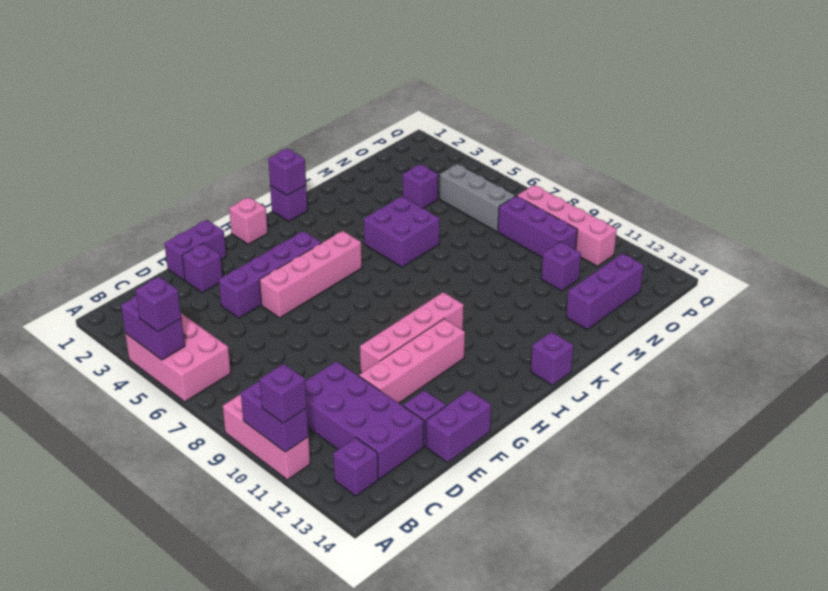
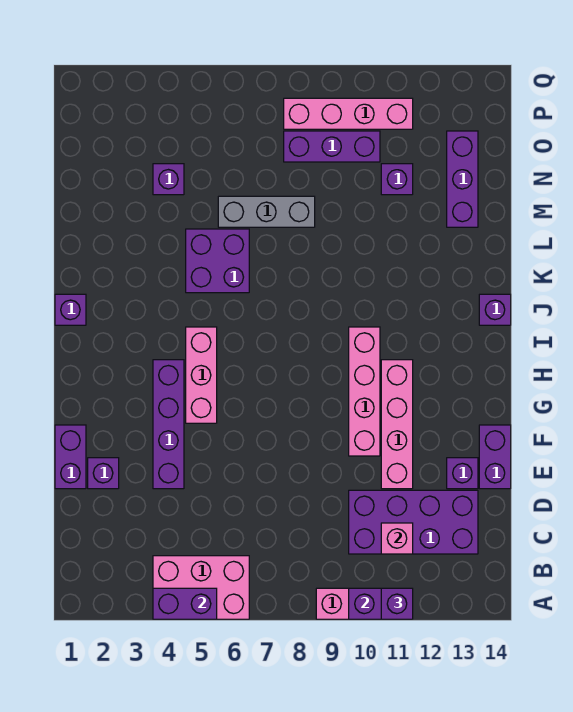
purple brick A5 level 3 -> none
purple brick B13 level 1 -> none
pink brick F5:I5 level 1 -> pink brick G5:I5 level 1
pink brick H1 level 1 -> pink brick C11 level 2
purple brick J1 level 2 -> none
grey brick O5:O7 level 1 -> grey brick M6:M8 level 1

